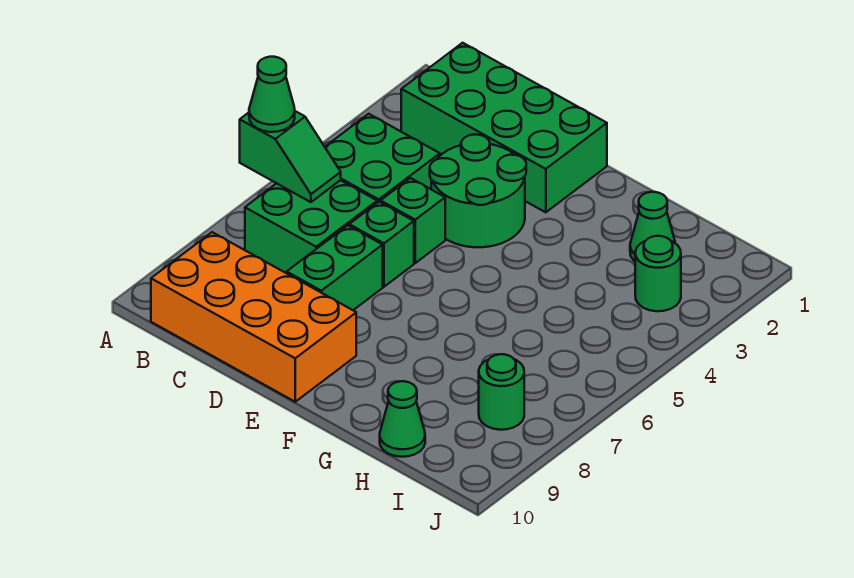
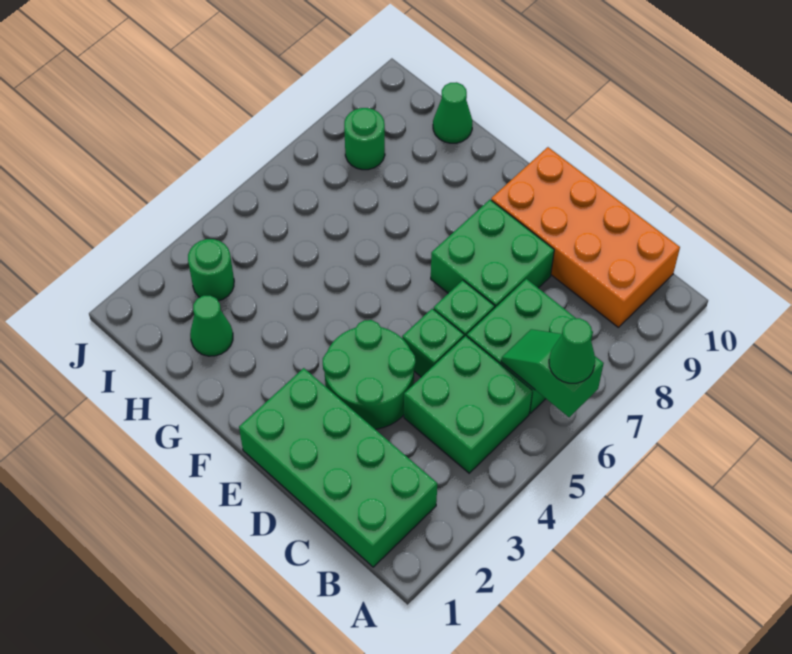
green brick D7:D8 level 1 -> green brick D7:E8 level 1

